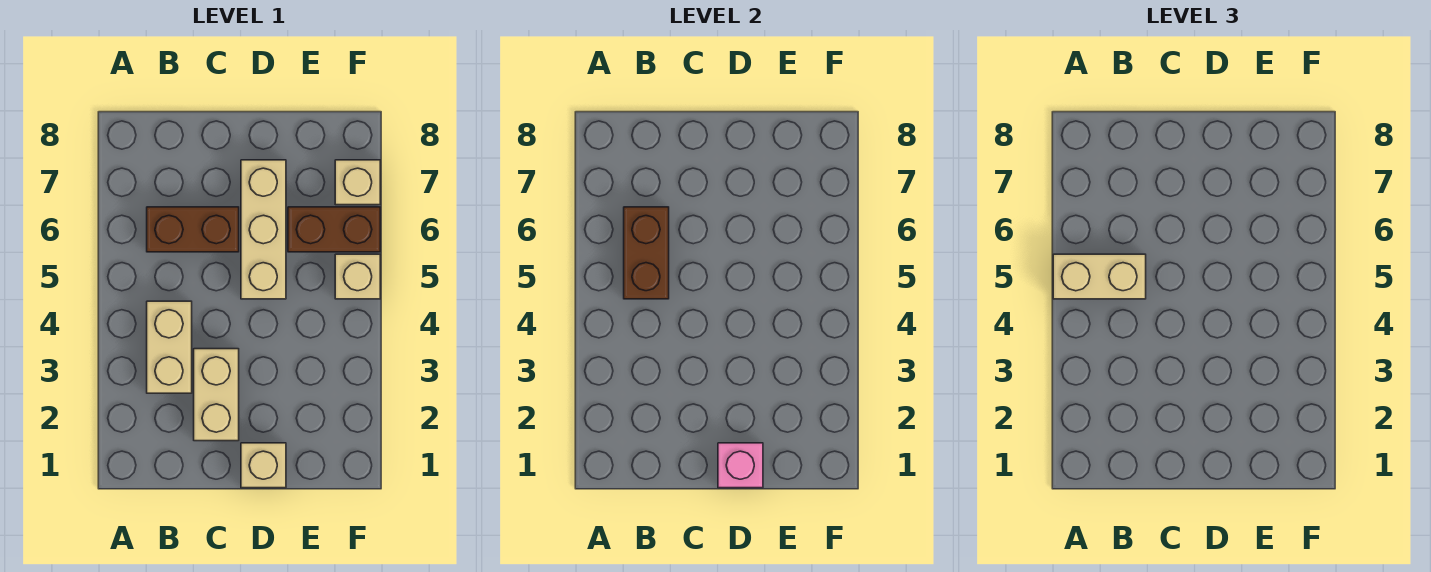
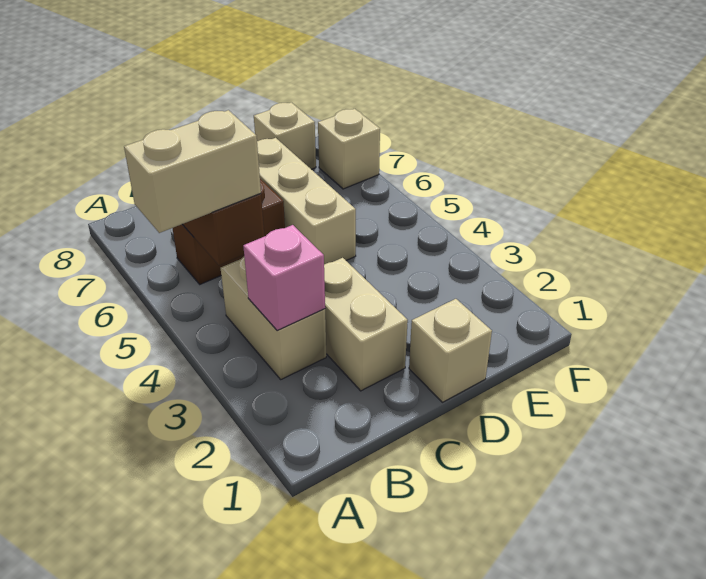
pink brick D1 level 2 -> pink brick B3 level 2
brown brick E6:F6 level 1 -> none
tan brick F5 level 1 -> tan brick E8 level 1

